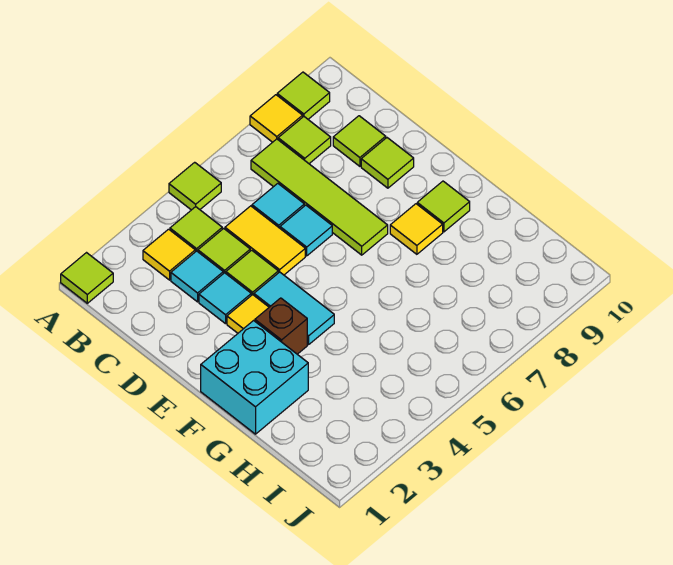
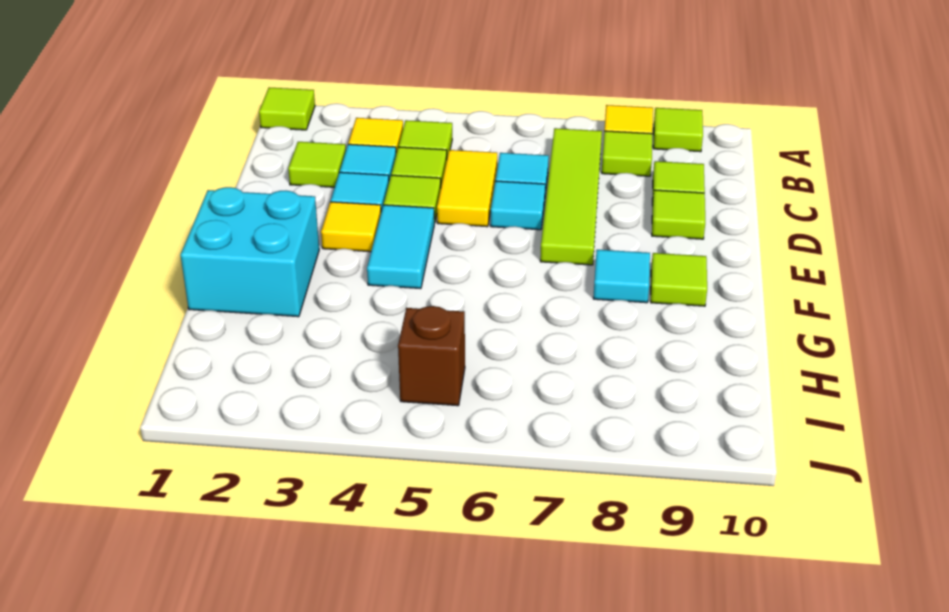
lime tile A5 level 1 -> lime tile C2 level 1
brown brick F3 level 1 -> brown brick I5 level 1
yellow tile F8 level 1 -> cyan tile F8 level 1

